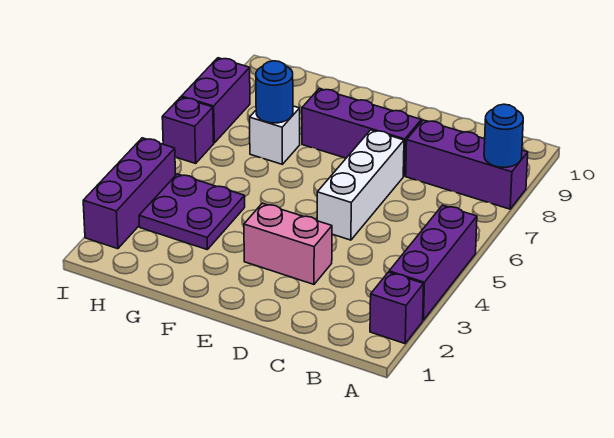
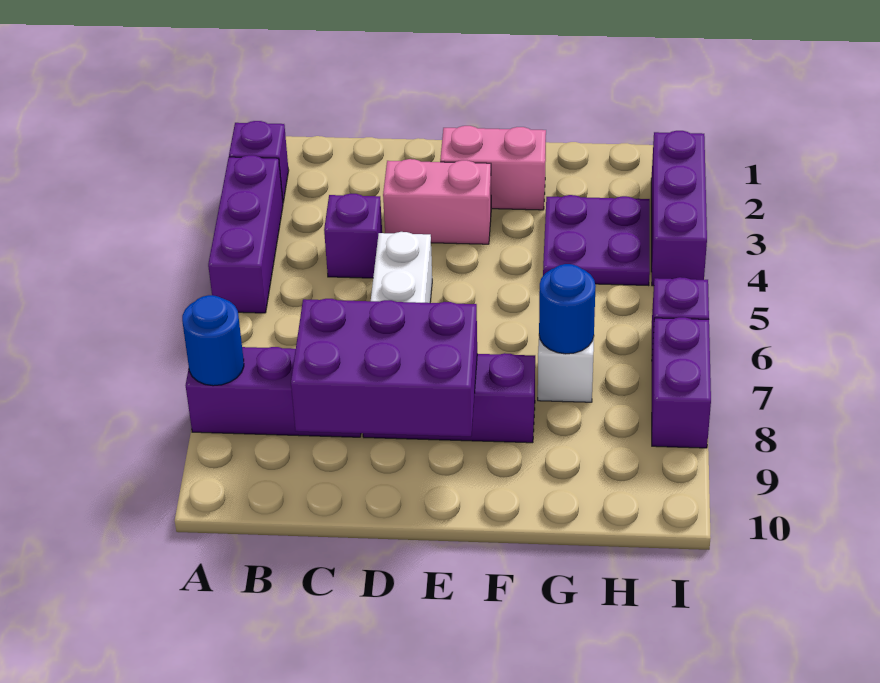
none -> purple brick C4 level 1
none -> purple brick C8:E9 level 2
none -> pink brick E2:F2 level 1

